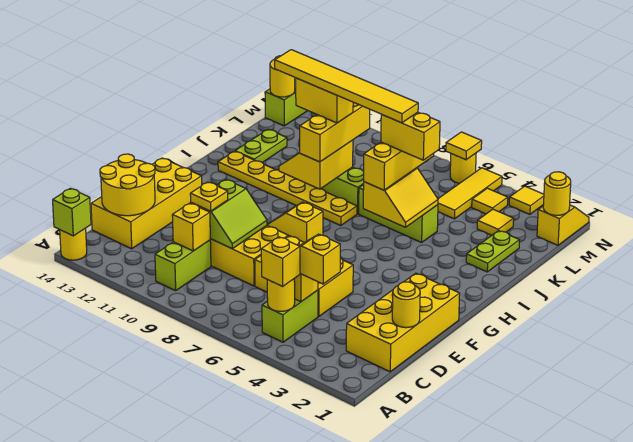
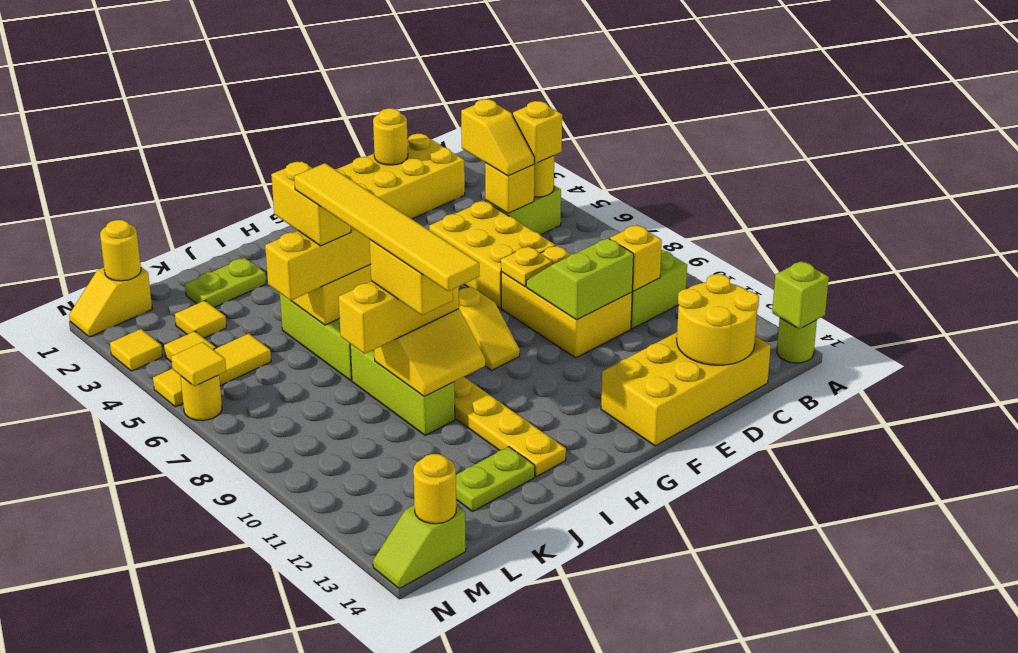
yellow round brick A14 level 1 -> lime round brick A14 level 1
yellow plate D10 level 3 -> yellow plate E8 level 2

